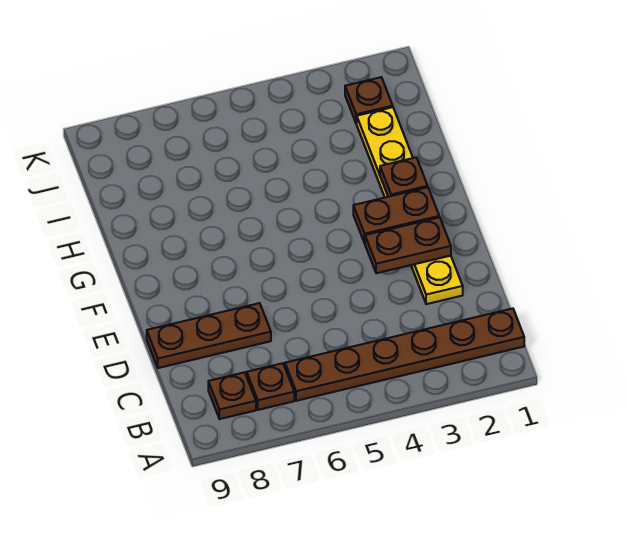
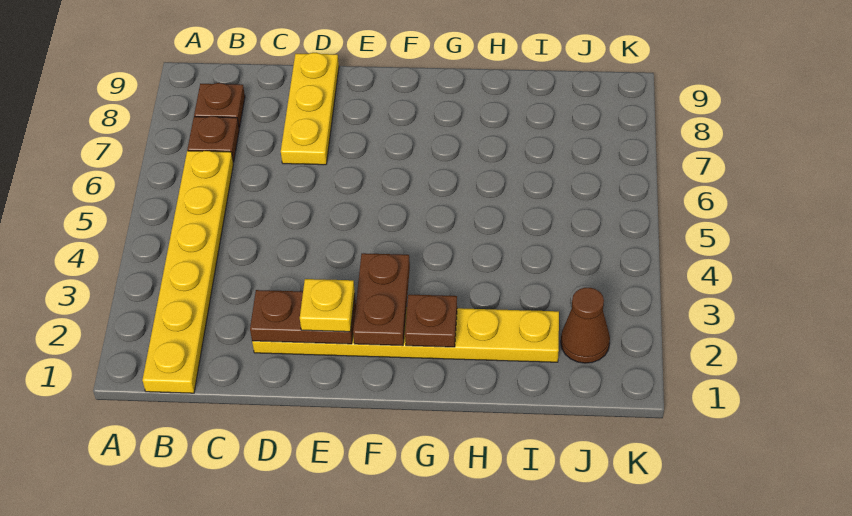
brown plate B1:B6 level 1 -> yellow plate B1:B6 level 1
brown plate D7:D9 level 1 -> yellow plate D7:D9 level 1
brown plate E2:E3 level 2 -> brown plate D2:E2 level 2
none -> yellow plate E2 level 3
brown plate J2 level 1 -> brown cone J2 level 1

